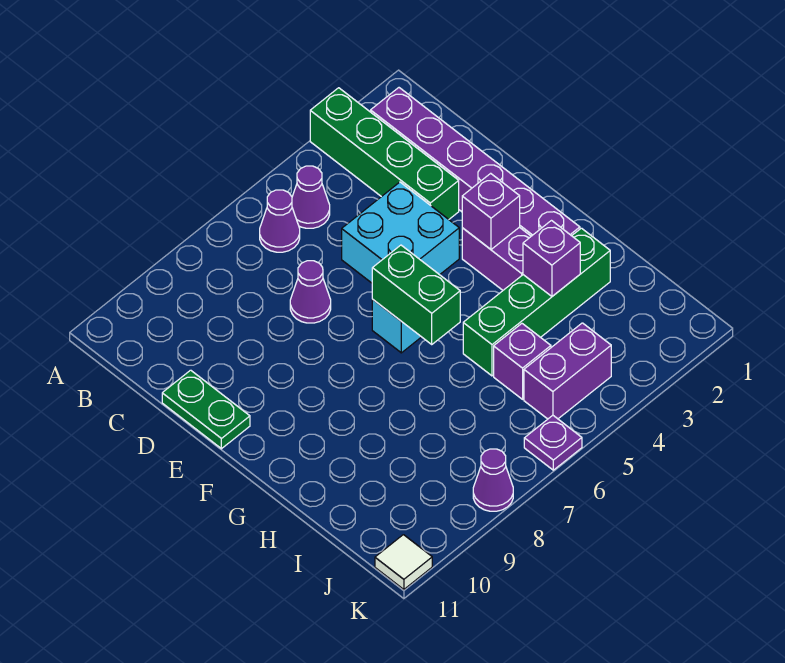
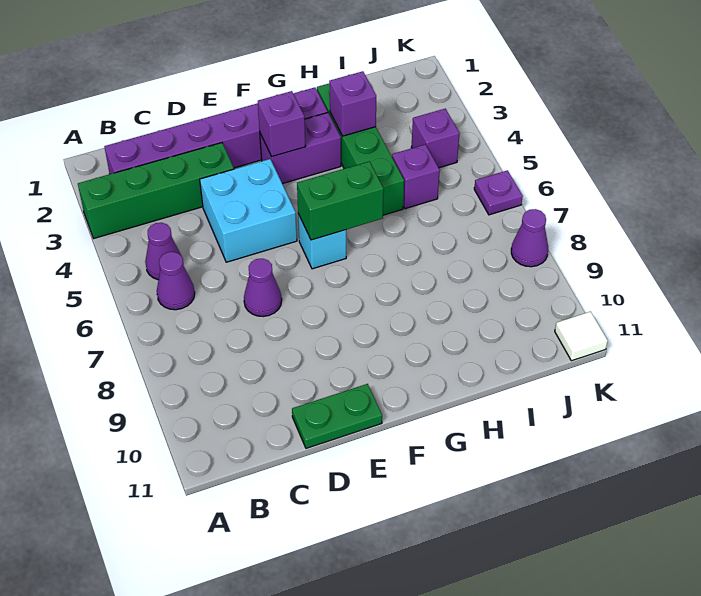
purple brick J4:J5 level 1 -> purple brick J4 level 1

